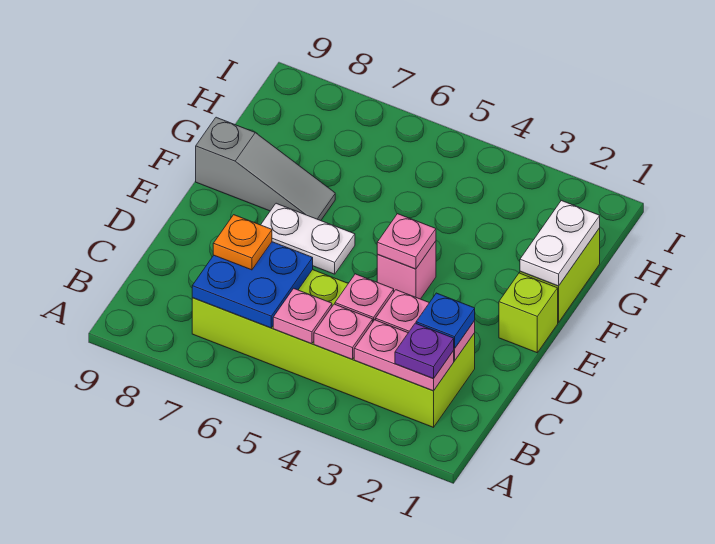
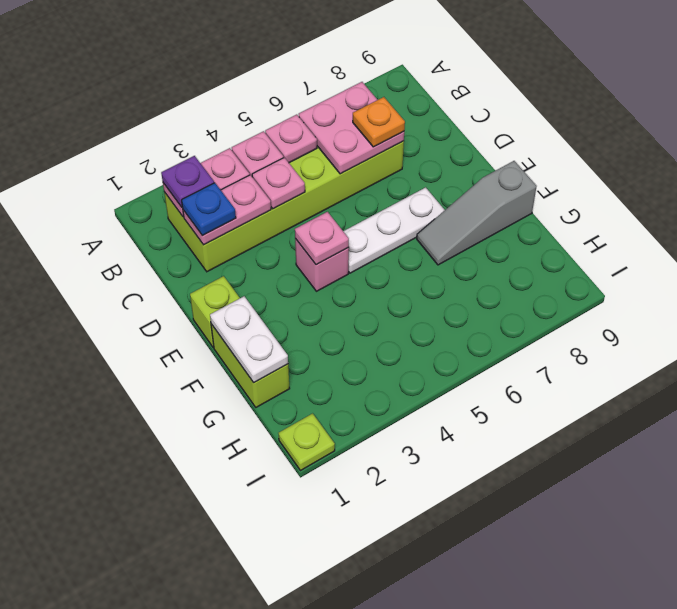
blue plate B6:C7 level 2 -> pink plate B6:C7 level 2
white plate E6:E7 level 1 -> white plate E5:E7 level 1
none -> lime plate I1 level 1

